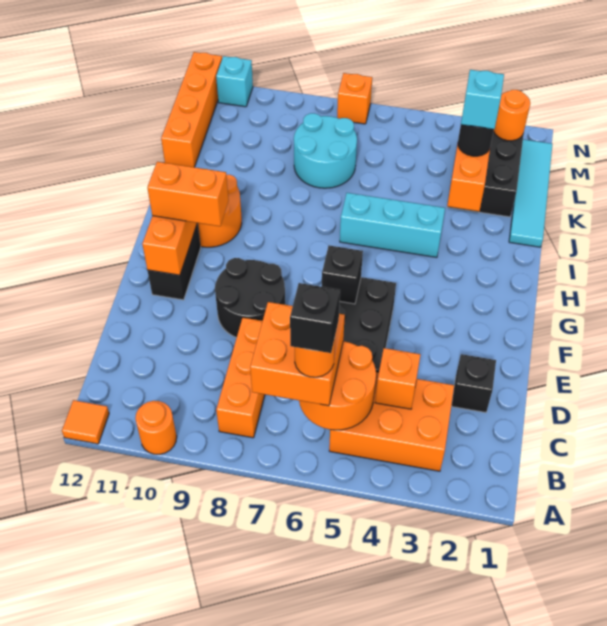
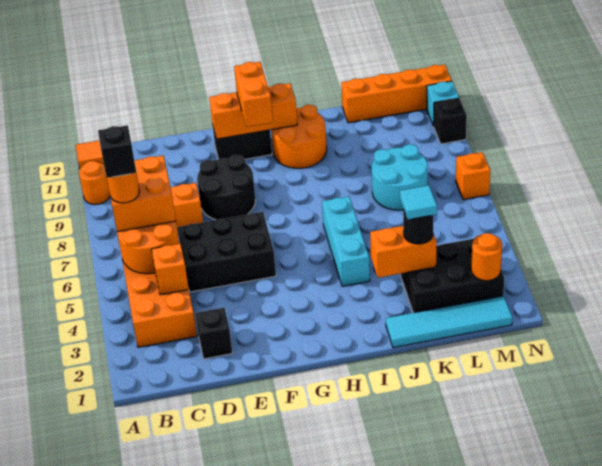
black brick F6 level 2 -> black brick N10 level 1
cyan brick K3 level 4 -> cyan tile K3 level 4

